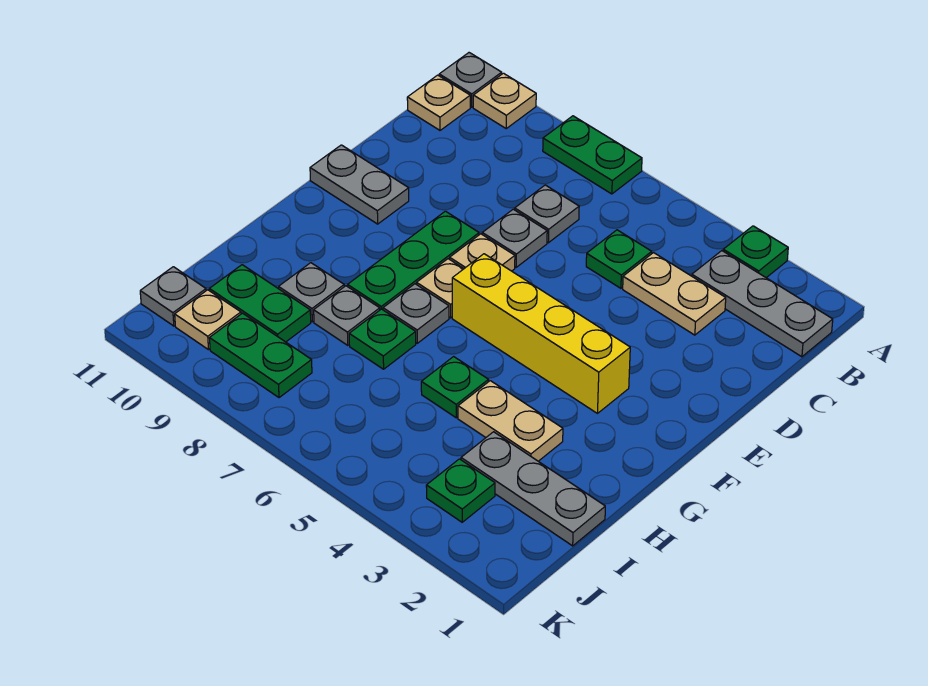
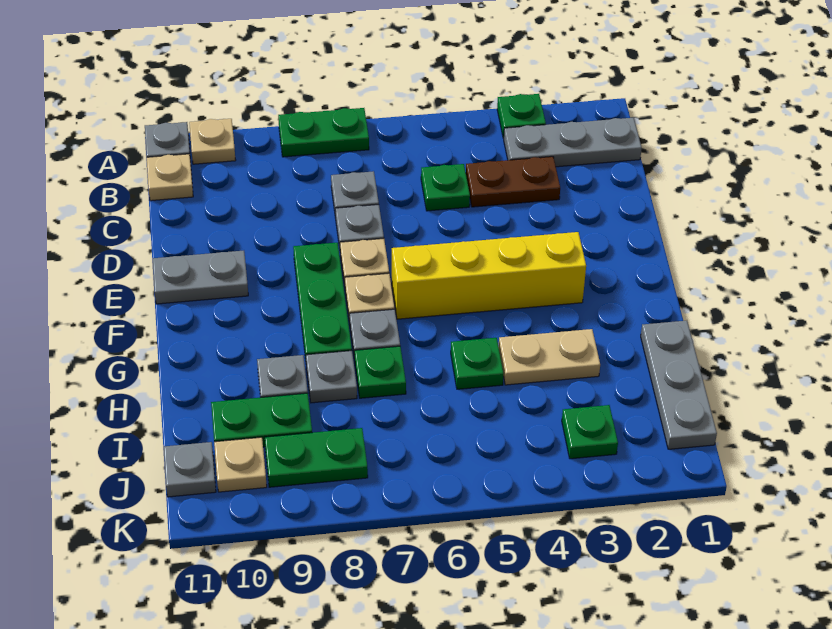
tan plate C3:C4 level 1 -> brown plate C3:C4 level 1
grey plate I1:I3 level 1 -> grey plate H1:J1 level 1

